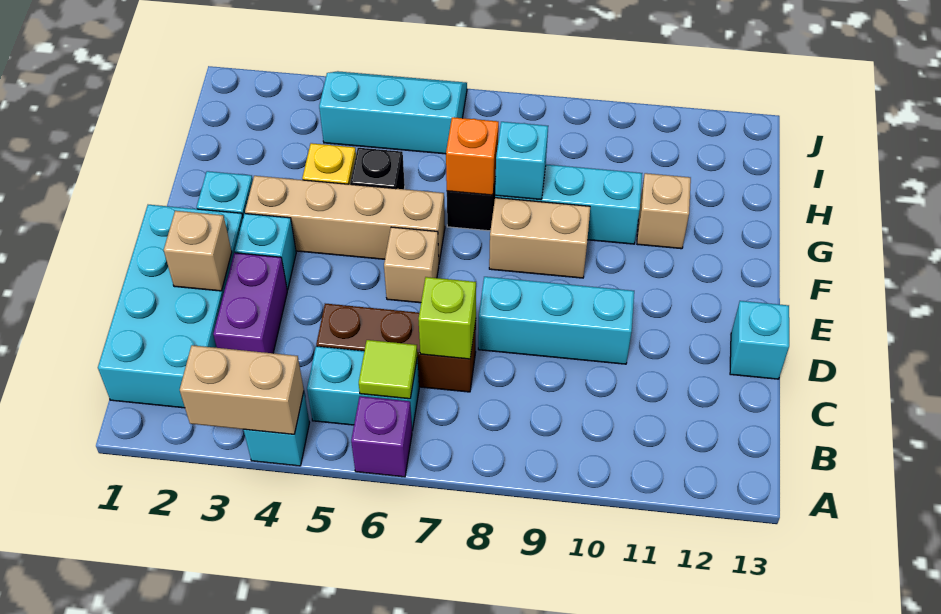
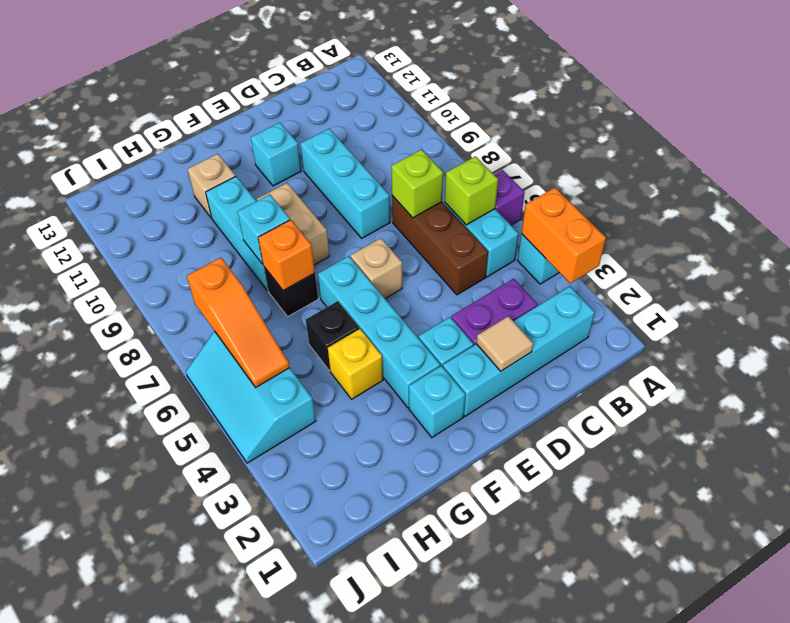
tan brick A3:A4 level 2 -> orange brick A3:A4 level 2
cyan brick B1:E2 level 1 -> cyan brick B2:E2 level 1
lime tile B6 level 2 -> lime brick B6 level 2
tan brick D2 level 2 -> tan tile D2 level 2
cyan brick D13 level 1 -> cyan brick E11 level 1
tan brick F3:F6 level 1 -> cyan brick F3:F6 level 1
none -> orange slope I5:I7 level 2 top 7

